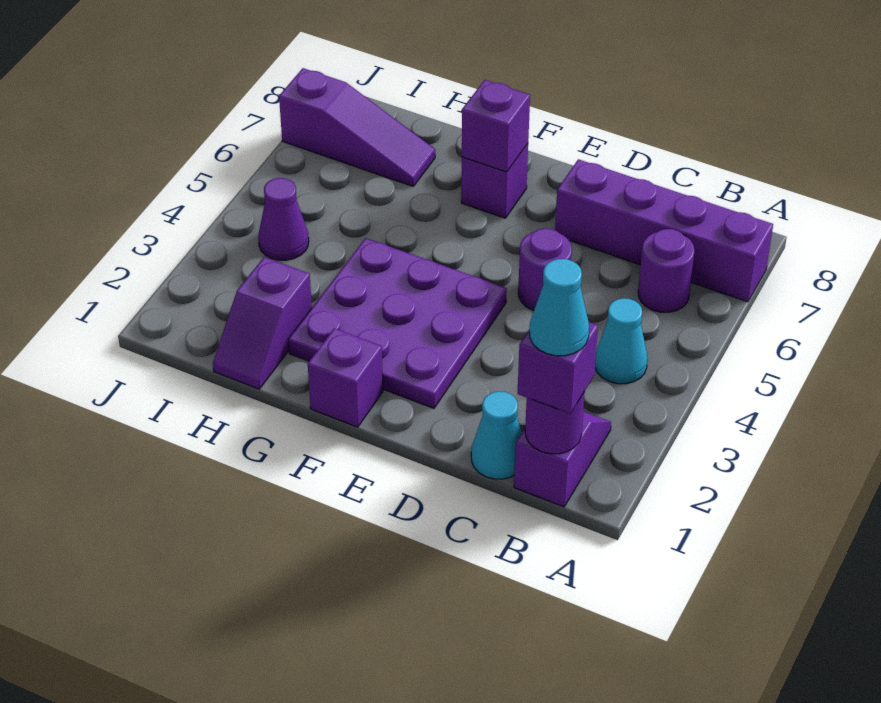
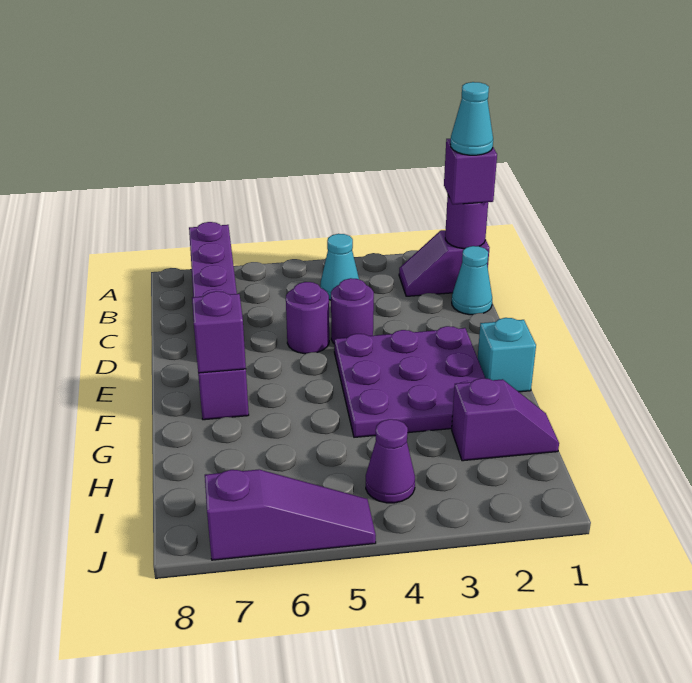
purple round brick B6 level 1 -> purple round brick D4 level 1
purple brick F1 level 1 -> cyan brick F1 level 1
purple slope H7:J7 level 1 top J -> purple slope J5:J7 level 1 top 7

